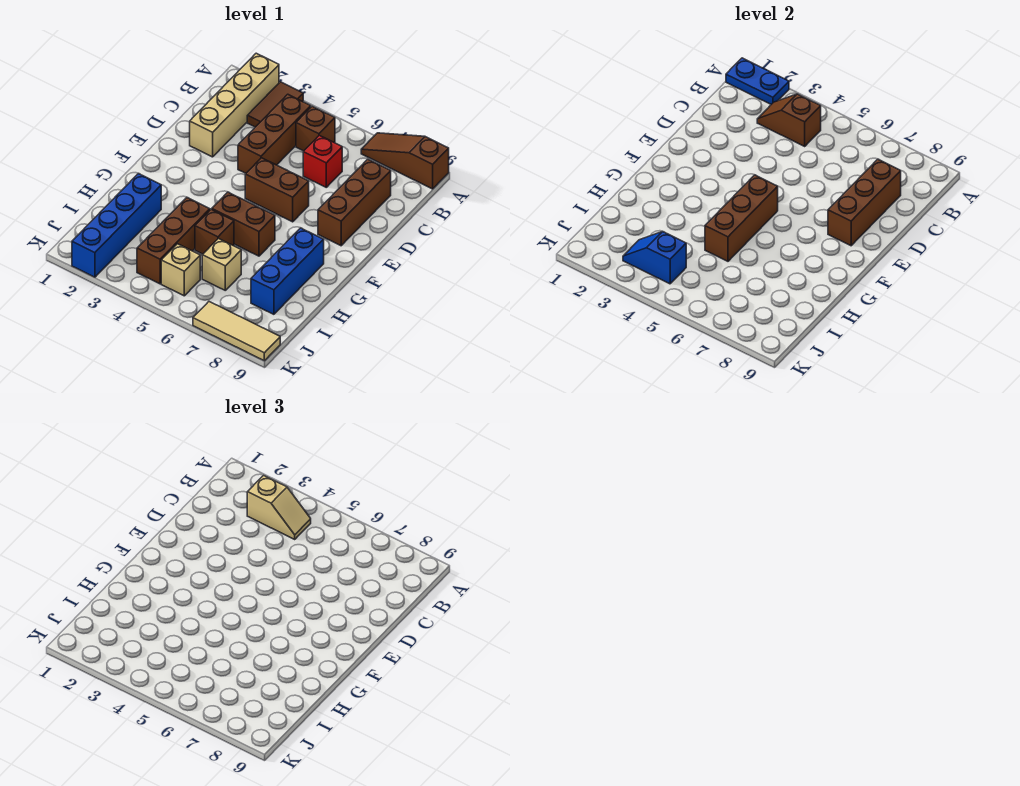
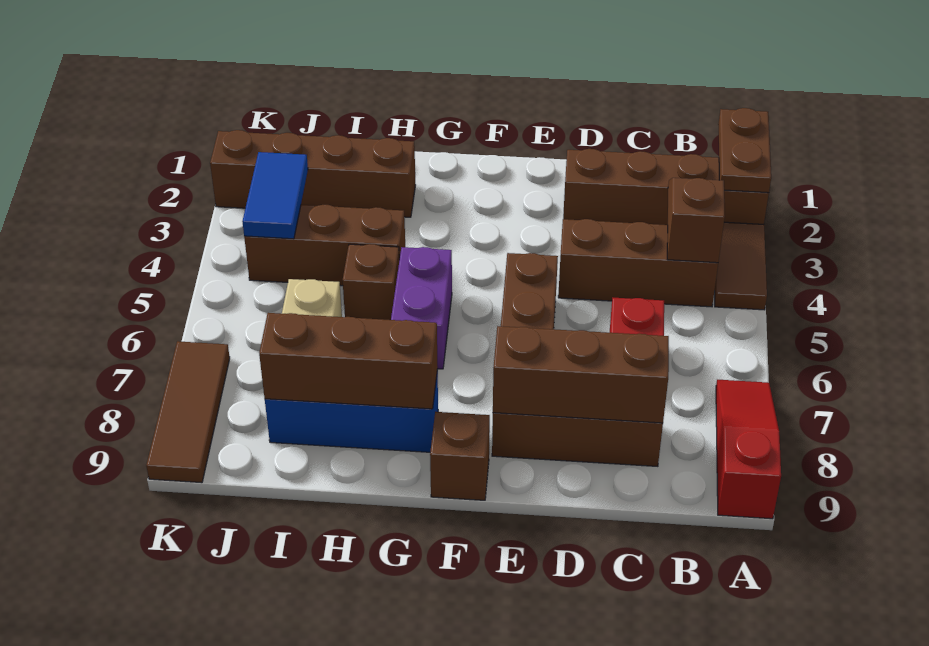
blue plate A1:A2 level 2 -> brown plate A1:A2 level 2
tan brick A2:D2 level 1 -> brown brick A2:D2 level 1
brown tile A3:B3 level 1 -> brown tile A3:A4 level 1
brown slope A7:A9 level 1 top 9 -> red slope A7:A9 level 1 top 9
tan slope B3:B4 level 3 top 3 -> none
brown brick B5 level 1 -> brown brick F9 level 1
brown brick F5:H5 level 2 -> brown brick G8:I8 level 2
brown brick G5:G6 level 1 -> purple brick G5:G6 level 1
blue brick H2:K2 level 1 -> brown brick H2:K2 level 1
blue slope J3:J4 level 2 top 4 -> blue tile J3:J4 level 2
tan brick J5 level 1 -> none
tan tile K7:K9 level 1 -> brown tile K7:K9 level 1

